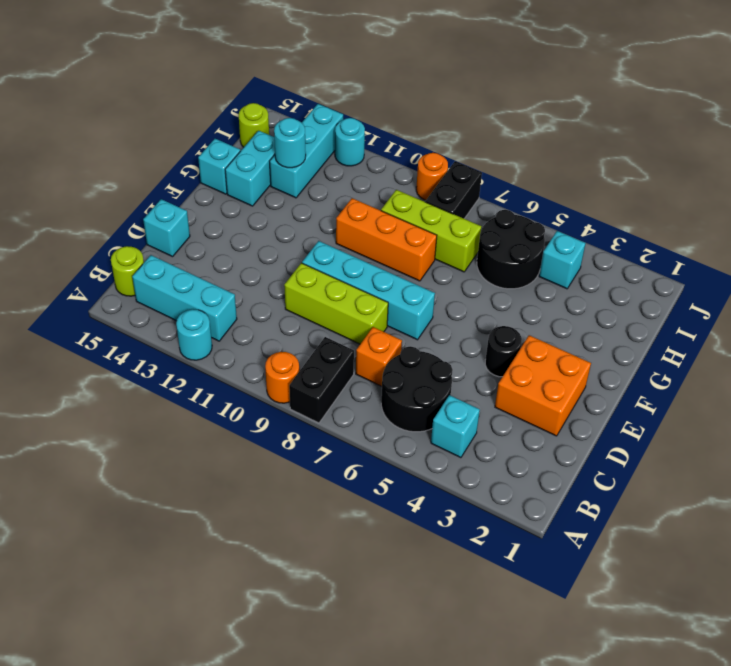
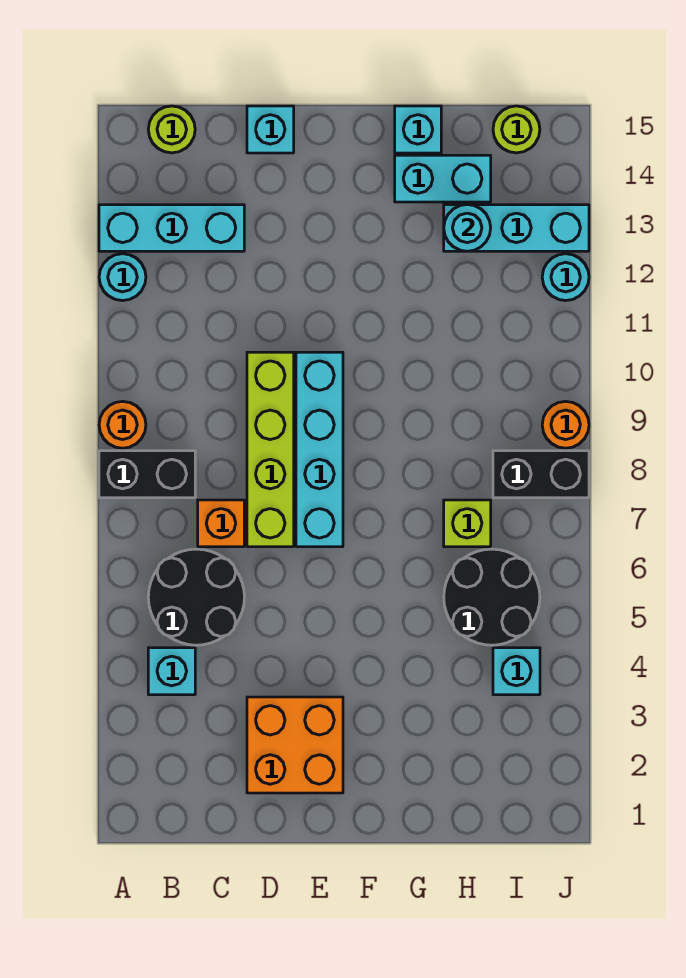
cyan brick B12:B14 level 1 -> cyan brick A13:C13 level 1
lime brick D8:D10 level 1 -> lime brick D7:D10 level 1
black round brick E4 level 1 -> none
orange brick G8:G10 level 1 -> none
lime brick H7:H9 level 1 -> lime brick H7 level 1

